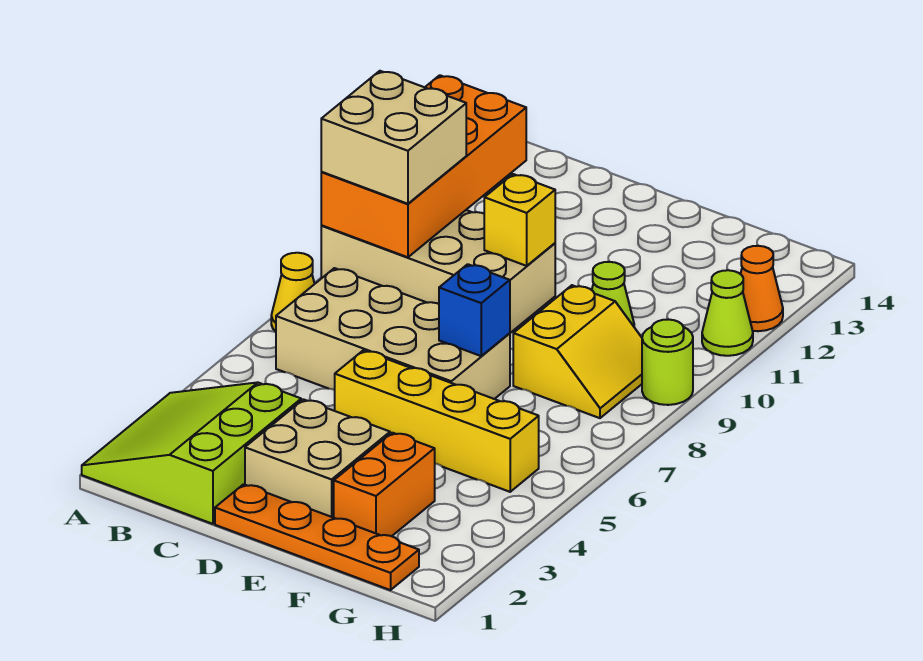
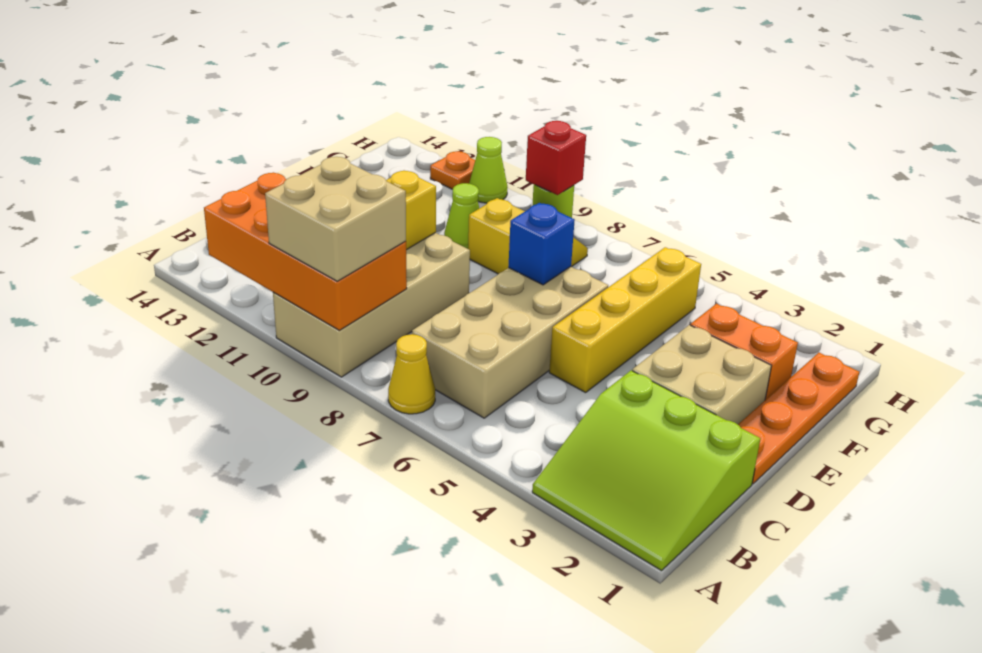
none -> red brick H9 level 2
orange cone H12 level 1 -> orange plate H12 level 1

